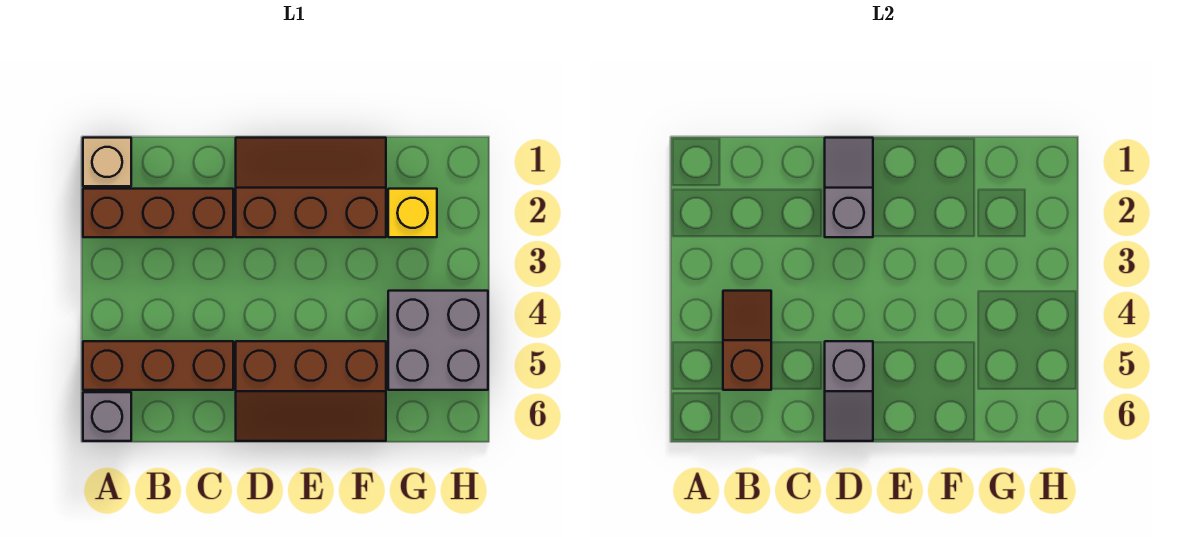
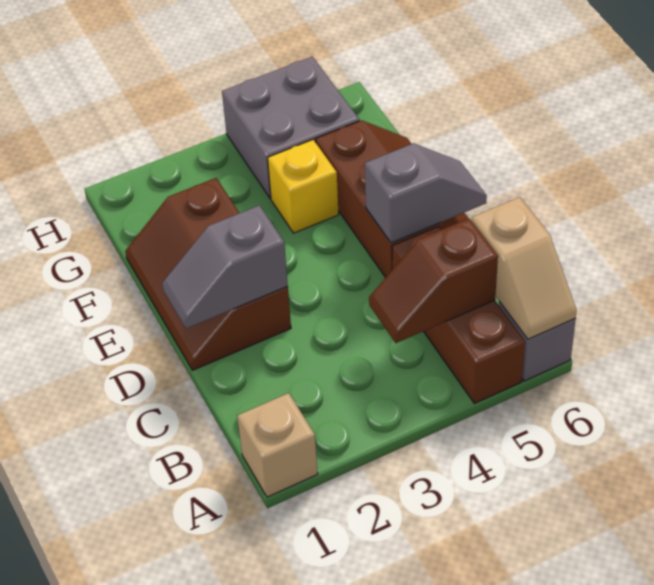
brown brick A2:C2 level 1 -> none
none -> tan slope A6:B6 level 2 top B
yellow brick G2 level 1 -> yellow brick F4 level 1

